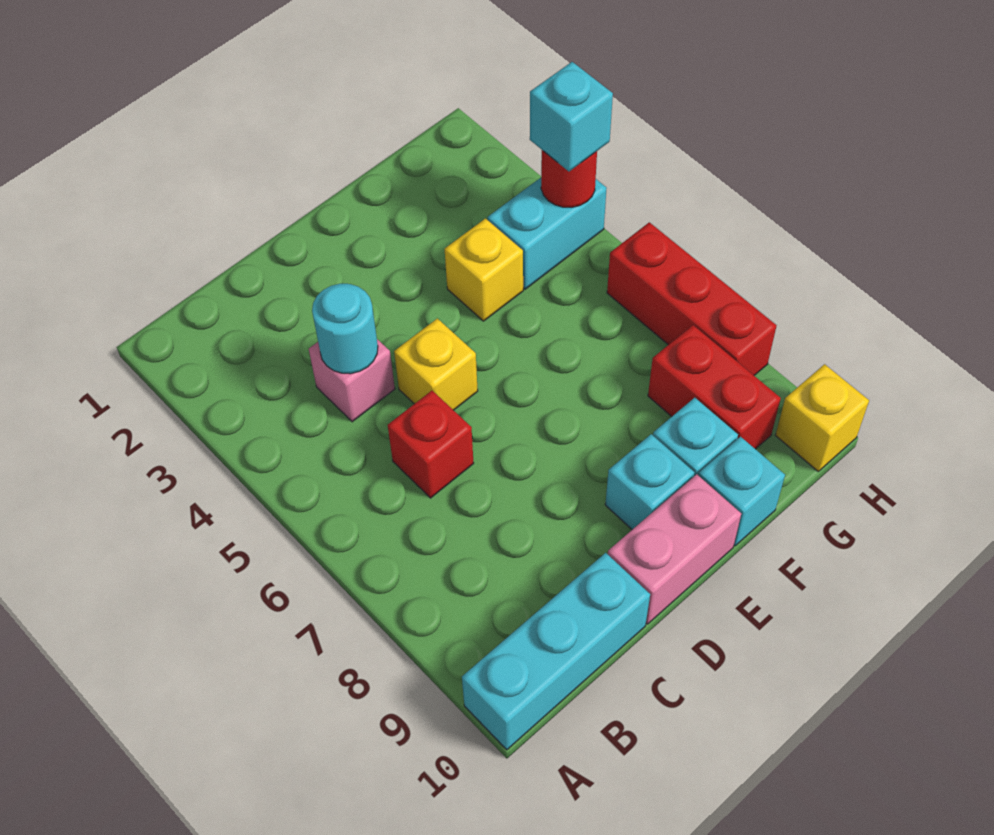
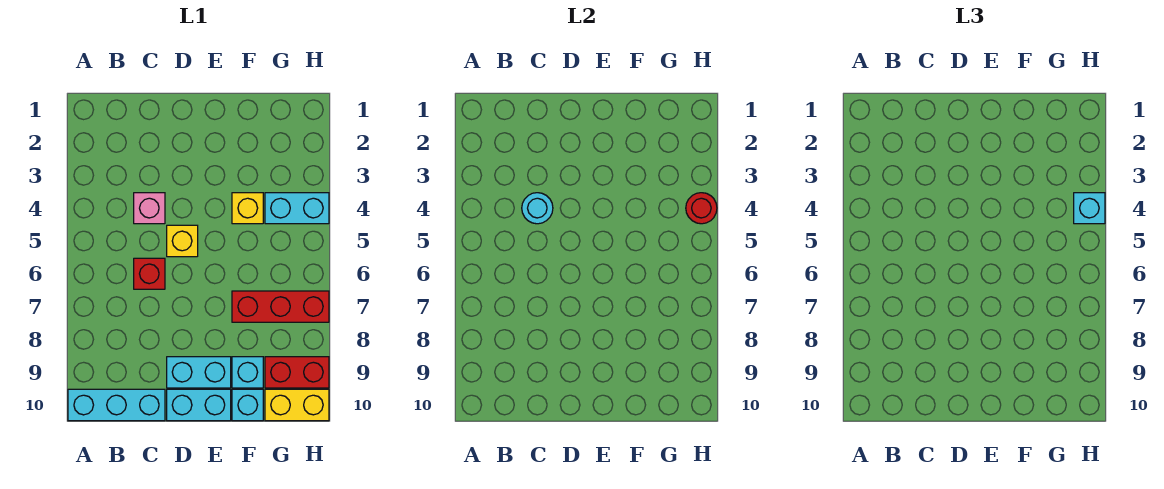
pink brick D10:E10 level 1 -> cyan brick D10:E10 level 1
cyan brick E9 level 1 -> cyan brick D9:E9 level 1
red brick G8:G9 level 1 -> red brick G9:H9 level 1
red brick H6:H8 level 1 -> red brick F7:H7 level 1
yellow brick H10 level 1 -> yellow brick G10:H10 level 1

